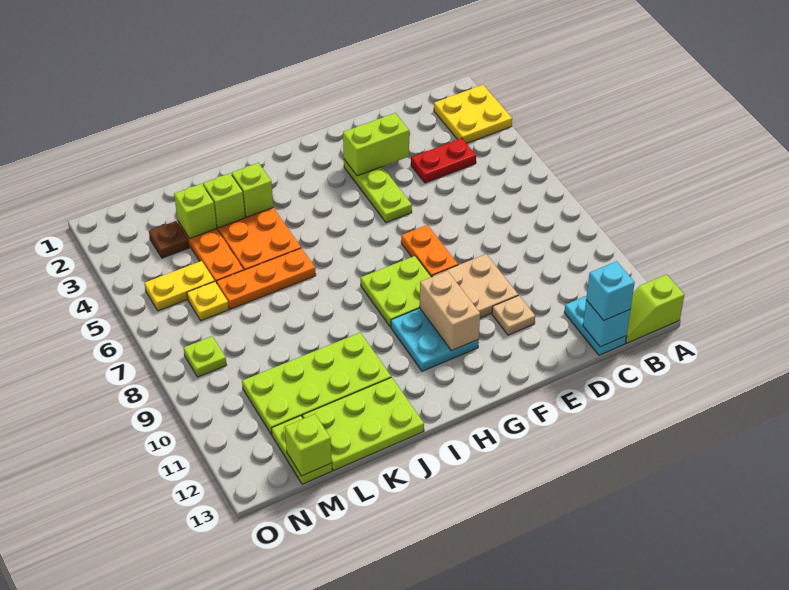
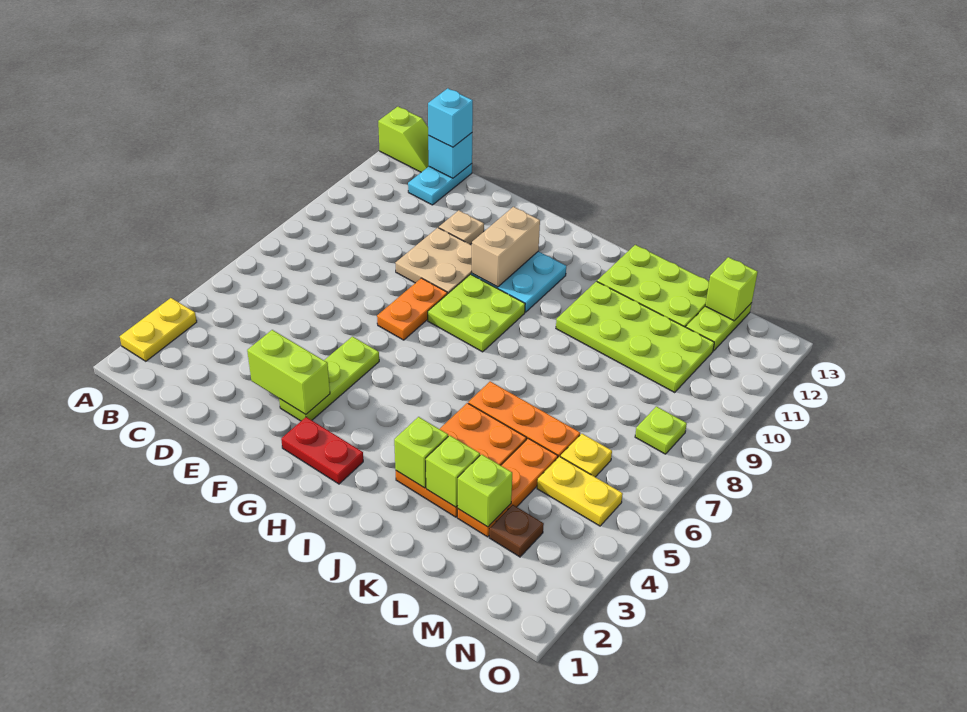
yellow plate A2:B3 level 1 -> yellow plate A2:A3 level 1
red plate C4:D4 level 1 -> red plate G2:H2 level 1

